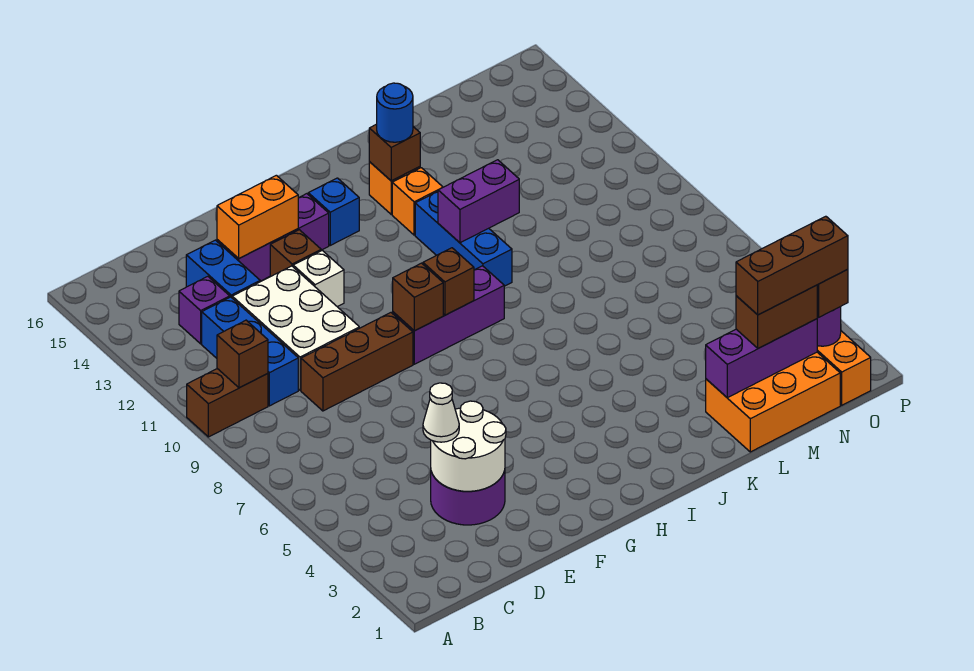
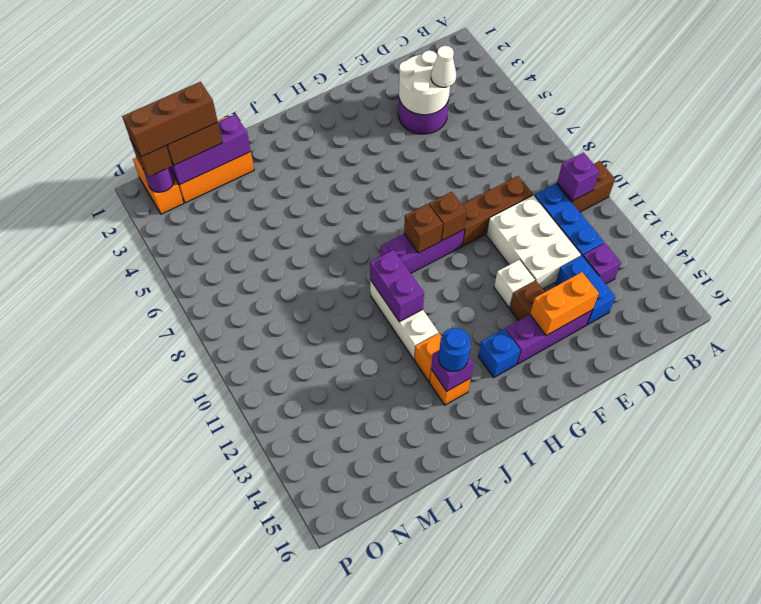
brown brick B10 level 2 -> purple brick B10 level 2
blue brick J10:J12 level 1 -> white brick J10:J12 level 1
purple brick J11:K11 level 2 -> purple brick J10:J11 level 2
brown brick J14 level 2 -> purple brick J14 level 2

